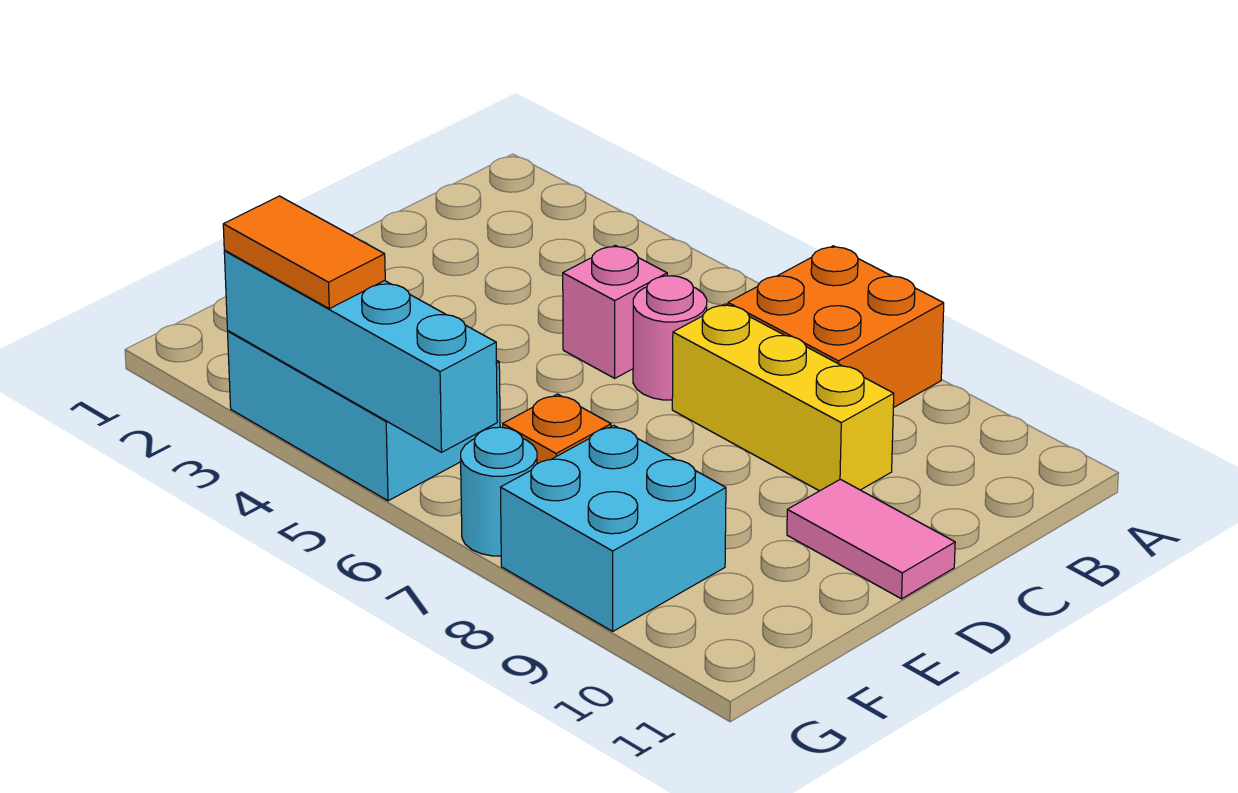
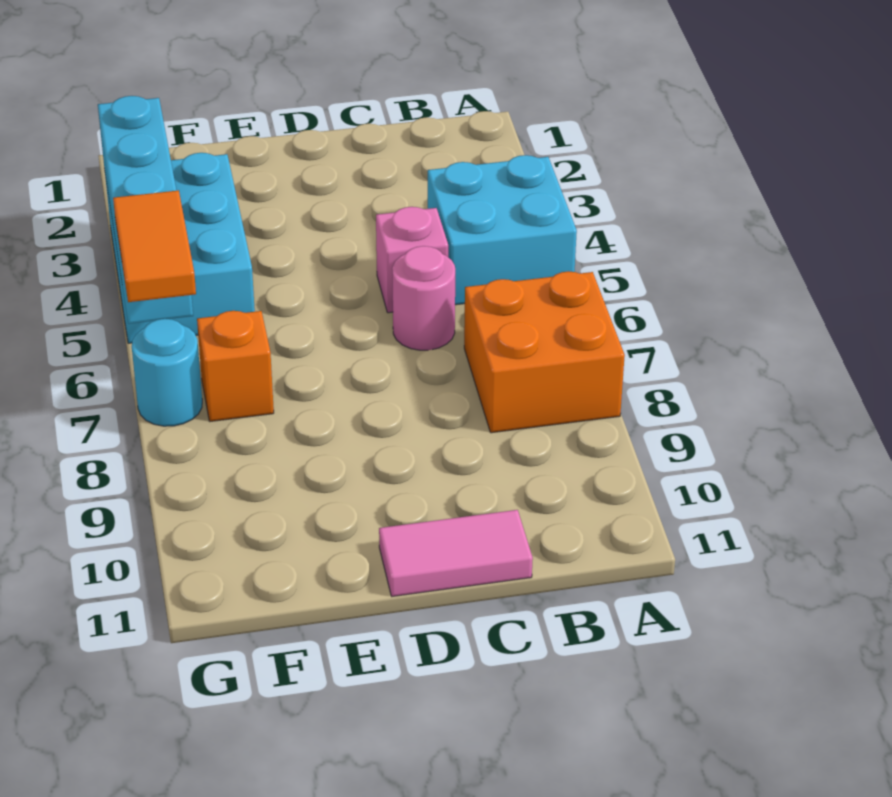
yellow brick C7:C9 level 1 -> none
pink tile D10:D11 level 1 -> pink tile C11:D11 level 1
cyan brick F8:G9 level 1 -> cyan brick A4:B5 level 1
orange tile G3:G4 level 3 -> orange tile G6:G7 level 3

